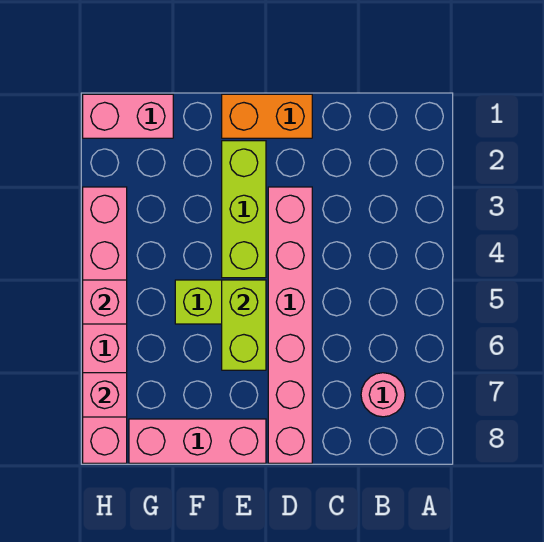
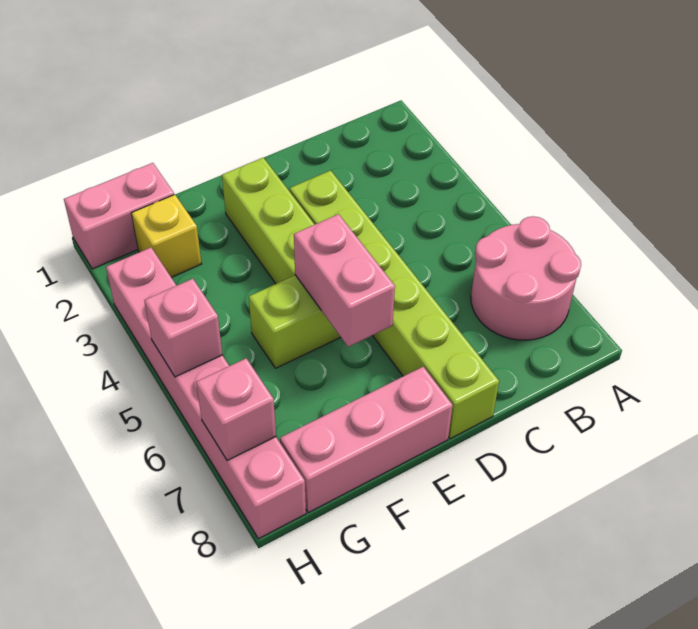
pink round brick B7 level 1 -> pink round brick A6:B7 level 1
orange brick D1:E1 level 1 -> none
pink brick D3:D8 level 1 -> lime brick D3:D8 level 1
lime brick E5:E6 level 2 -> pink brick E5:E6 level 2
none -> yellow brick G2 level 1

